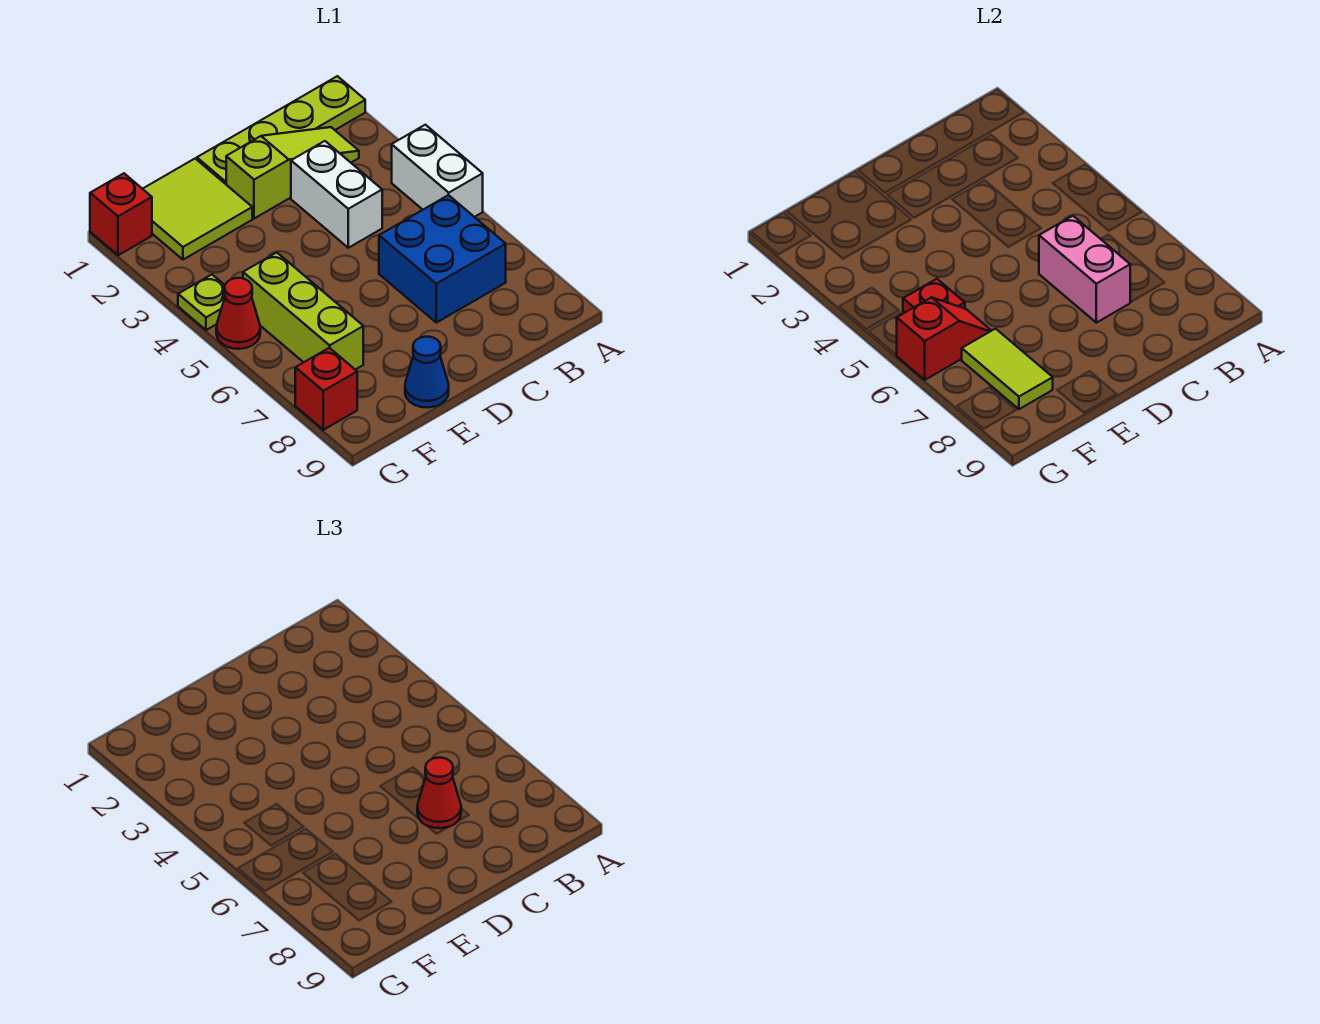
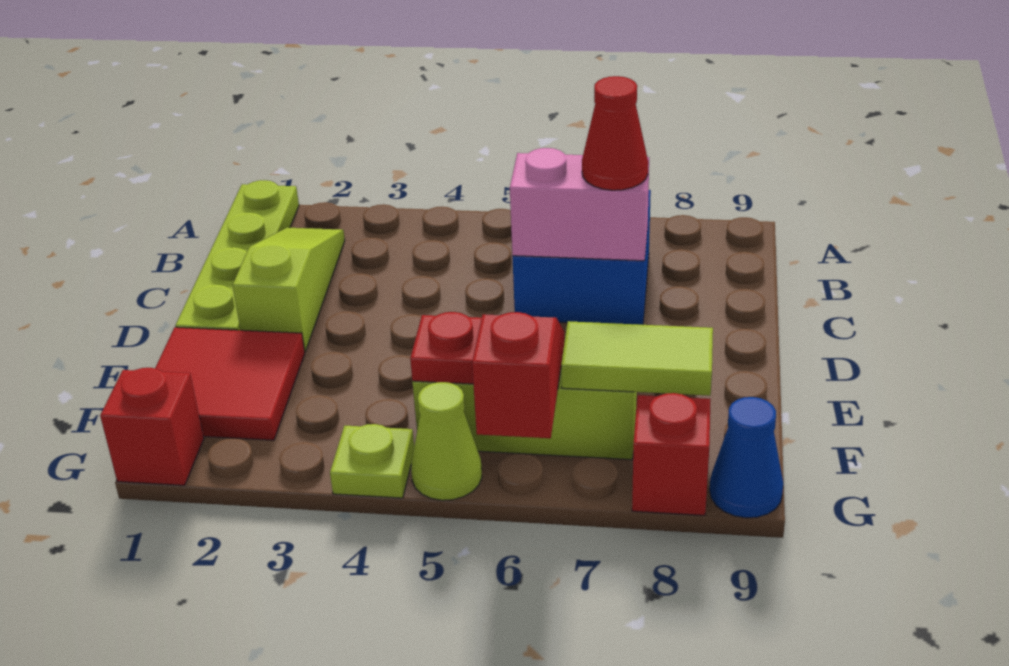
white brick A4:A5 level 1 -> none
white brick C3:C4 level 1 -> none
lime tile E1:F2 level 1 -> red tile E1:F2 level 1
blue cone E9 level 1 -> blue cone G9 level 1
red cone G5 level 1 -> lime cone G5 level 1

